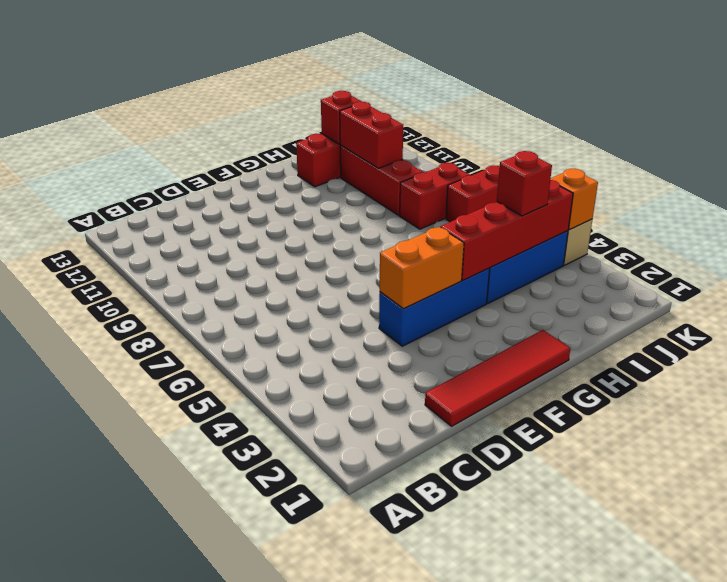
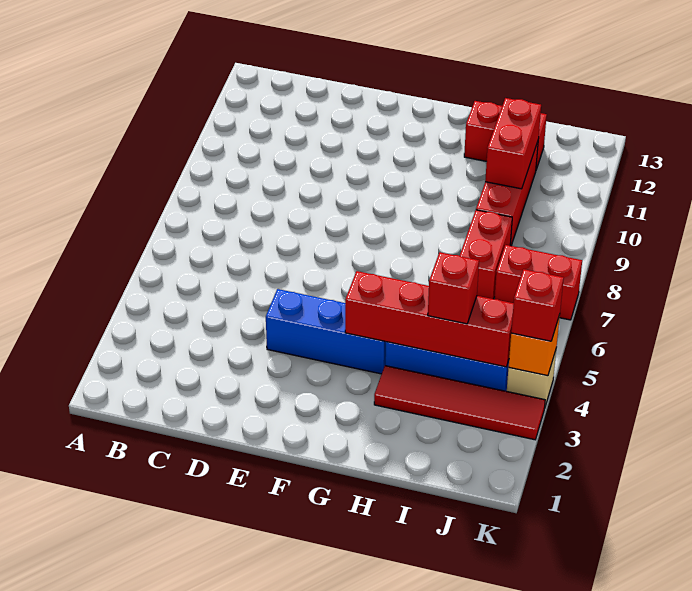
red tile D1:G1 level 1 -> red tile H3:K3 level 1
orange brick E4:F4 level 2 -> none
red brick I8:J8 level 1 -> red brick I7:I8 level 1
red brick I12 level 2 -> red brick K4 level 3

